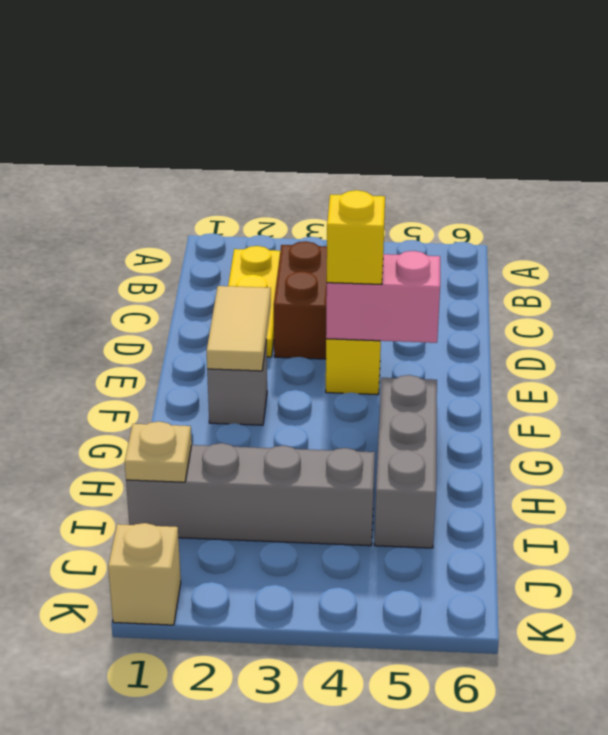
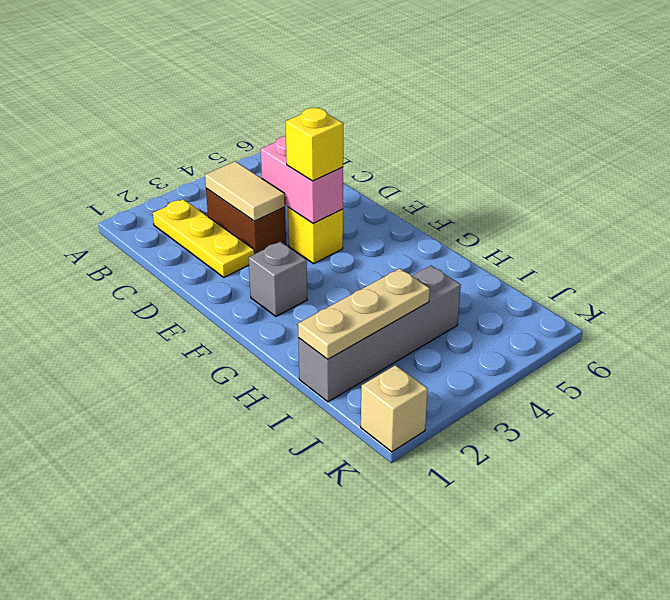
tan tile E2:F2 level 2 -> tan tile C3:D3 level 2
pink brick E4:E5 level 2 -> pink brick D4:E4 level 2
grey brick G5:I5 level 1 -> none
tan plate I1 level 2 -> tan plate I1:I3 level 2

